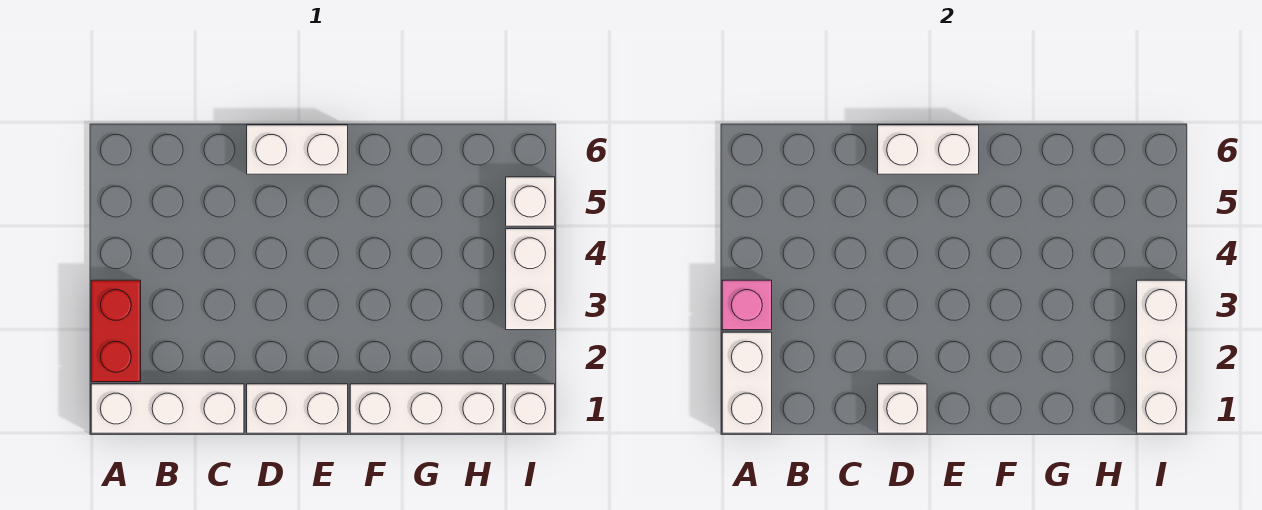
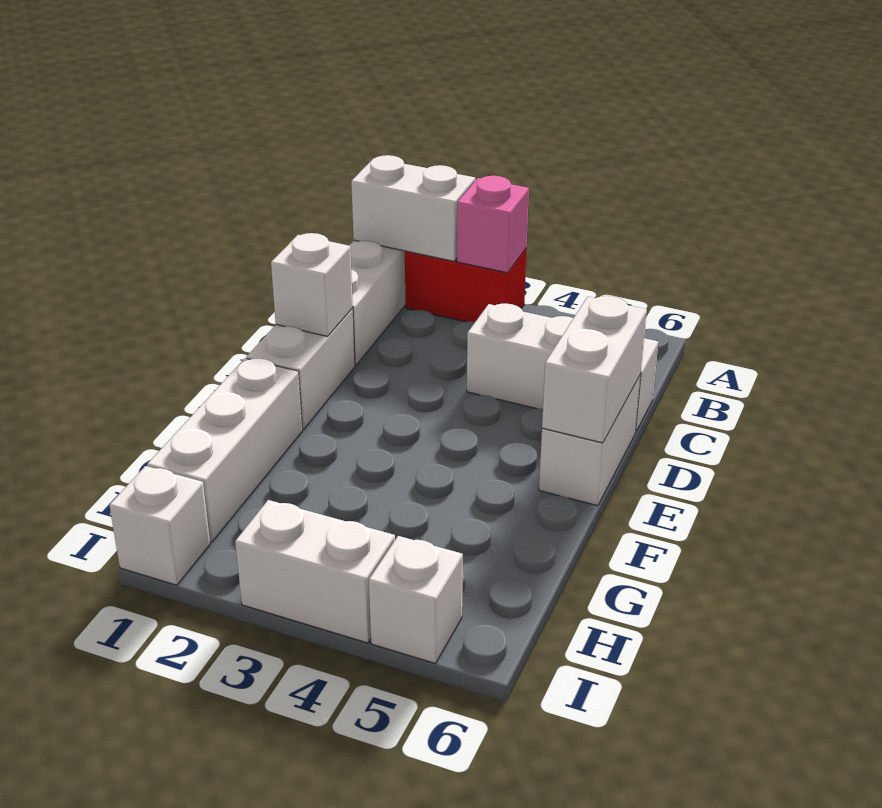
white brick I1:I3 level 2 -> white brick C4:C6 level 1

